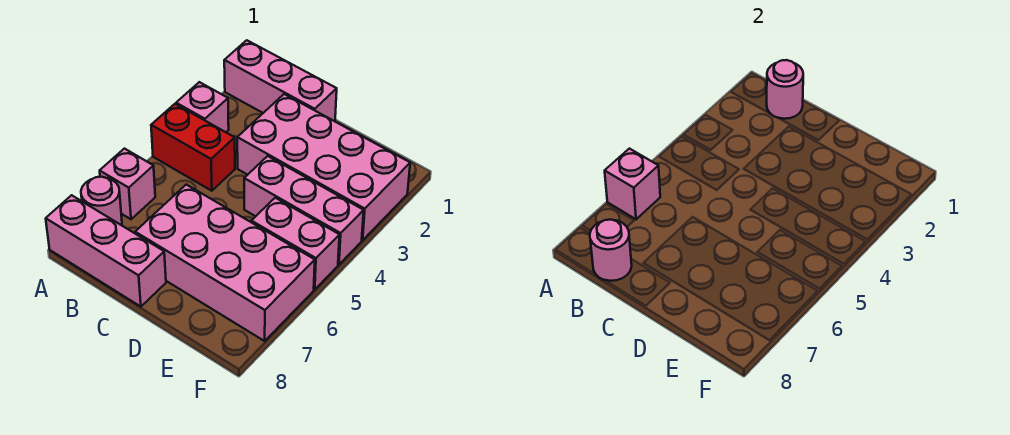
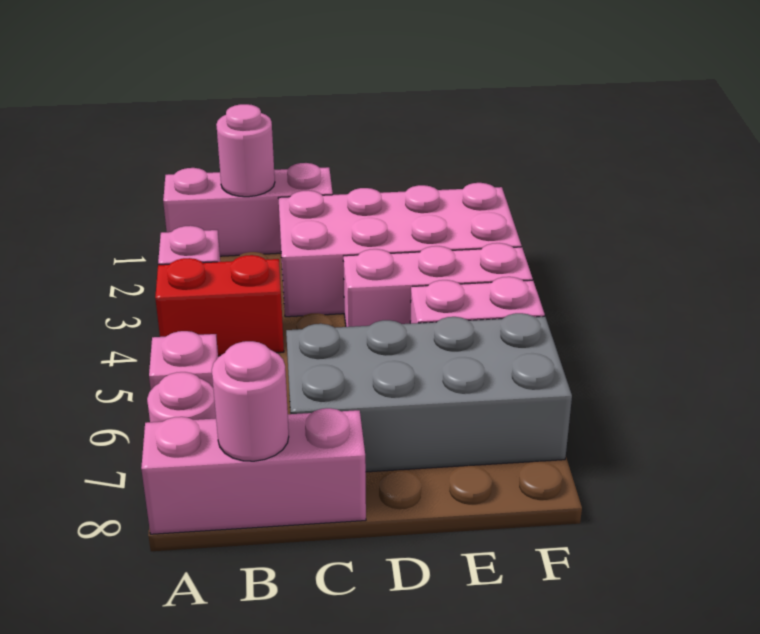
pink brick A6 level 2 -> none
pink brick C6:F7 level 1 -> grey brick C6:F7 level 1

